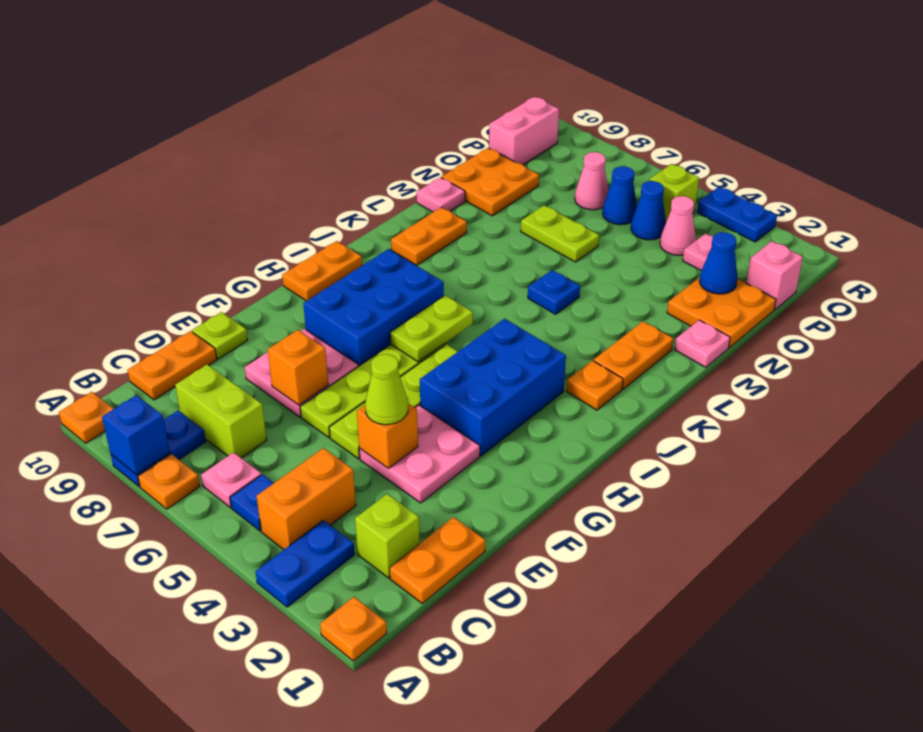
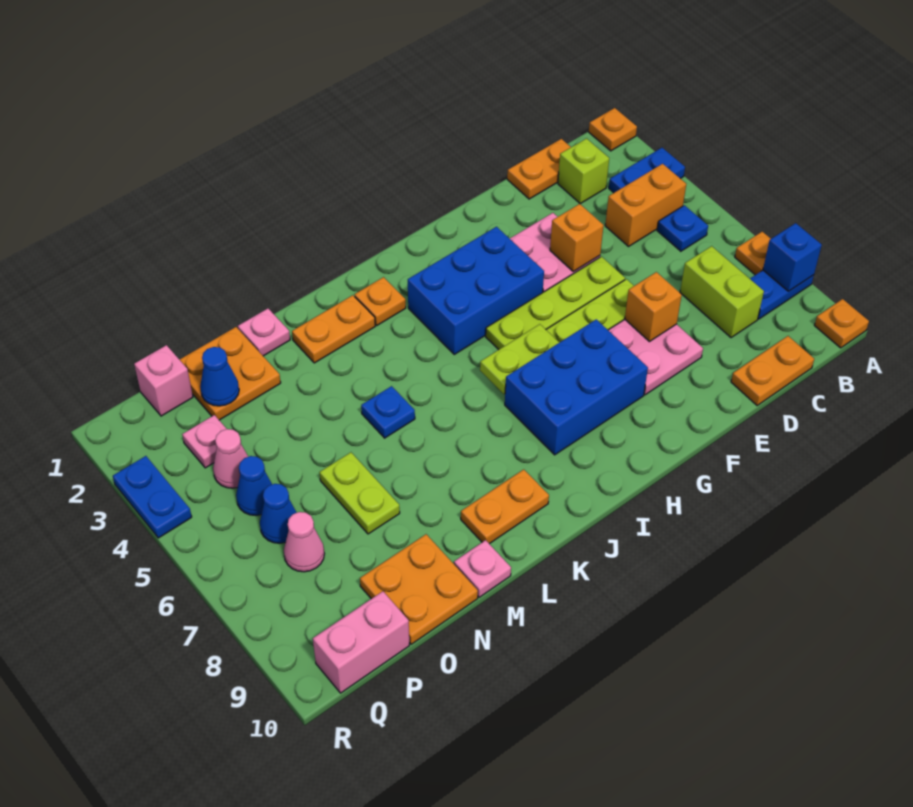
pink plate B6 level 1 -> none
lime cone E4 level 3 -> none
lime plate E10 level 1 -> none
orange plate H10:I10 level 1 -> none
lime brick Q5 level 1 -> none

